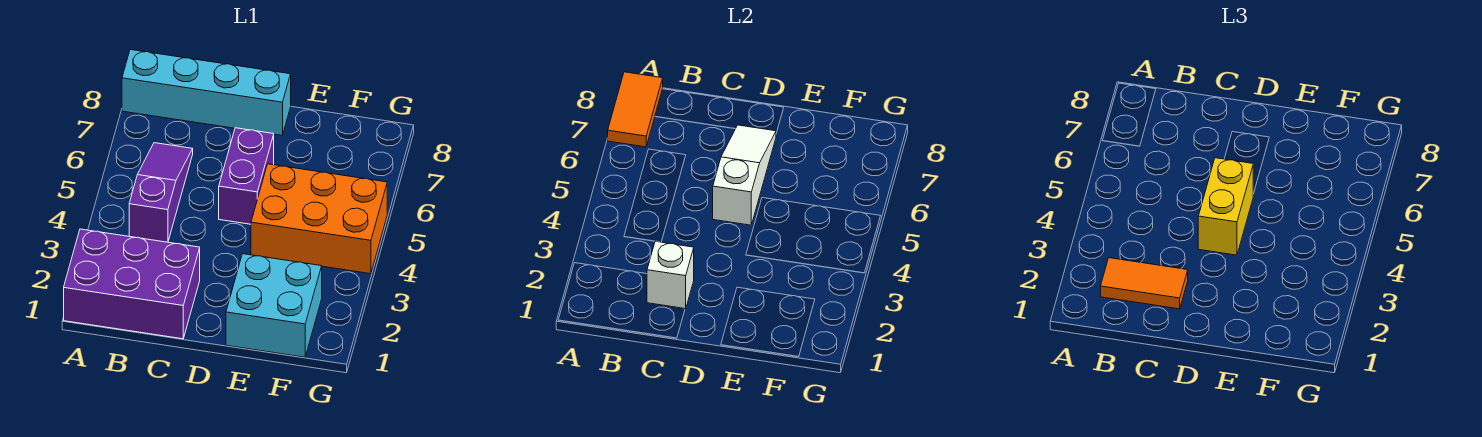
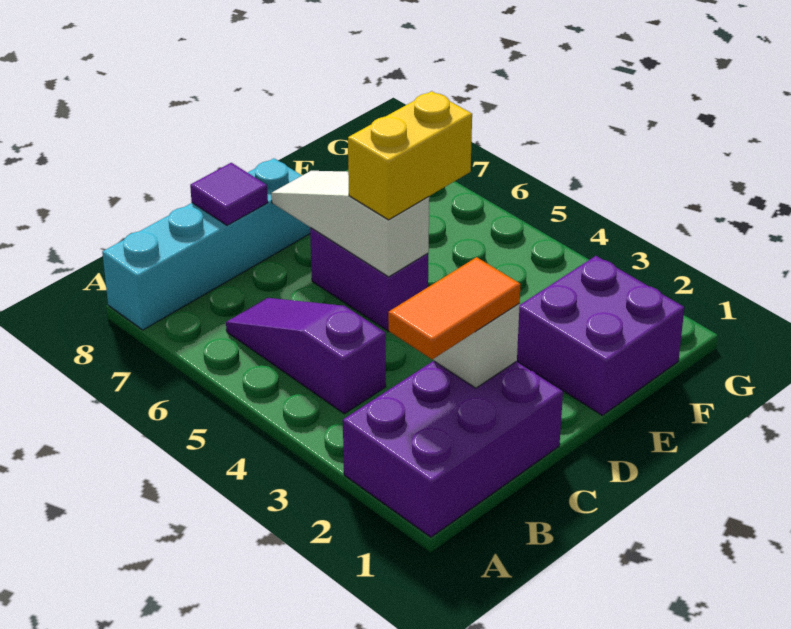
orange tile A7:A8 level 2 -> none
none -> purple tile C8 level 2
yellow brick D4:D5 level 3 -> yellow brick D5:E5 level 3
cyan brick E1:F2 level 1 -> purple brick E1:F2 level 1
orange brick E4:G5 level 1 -> none

